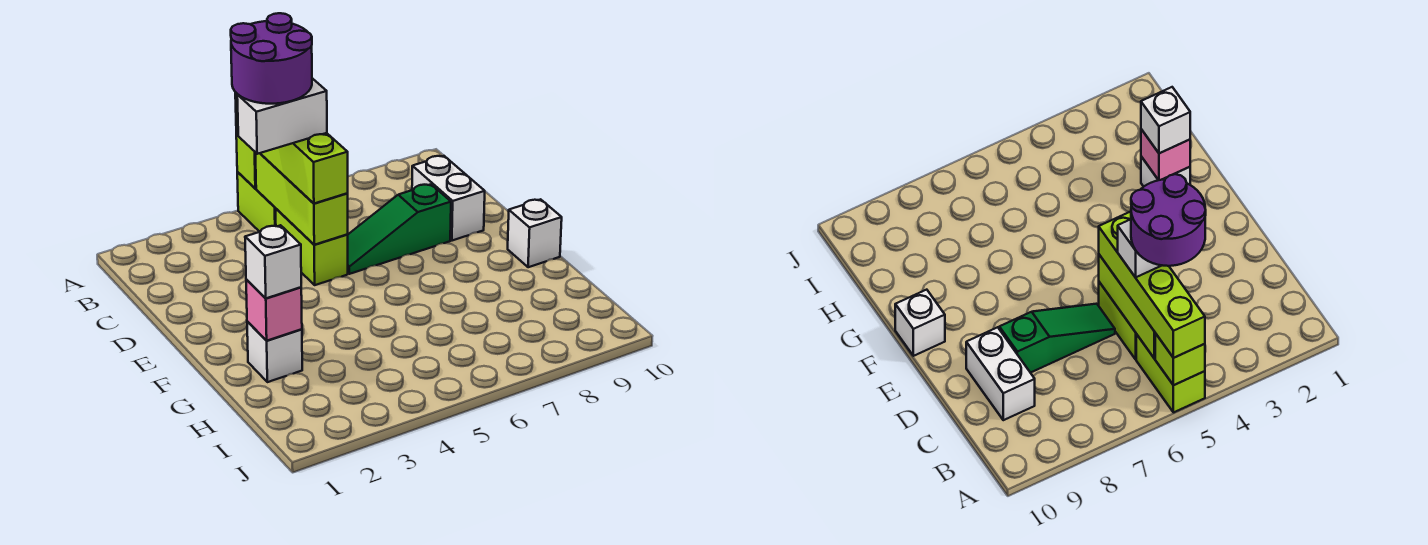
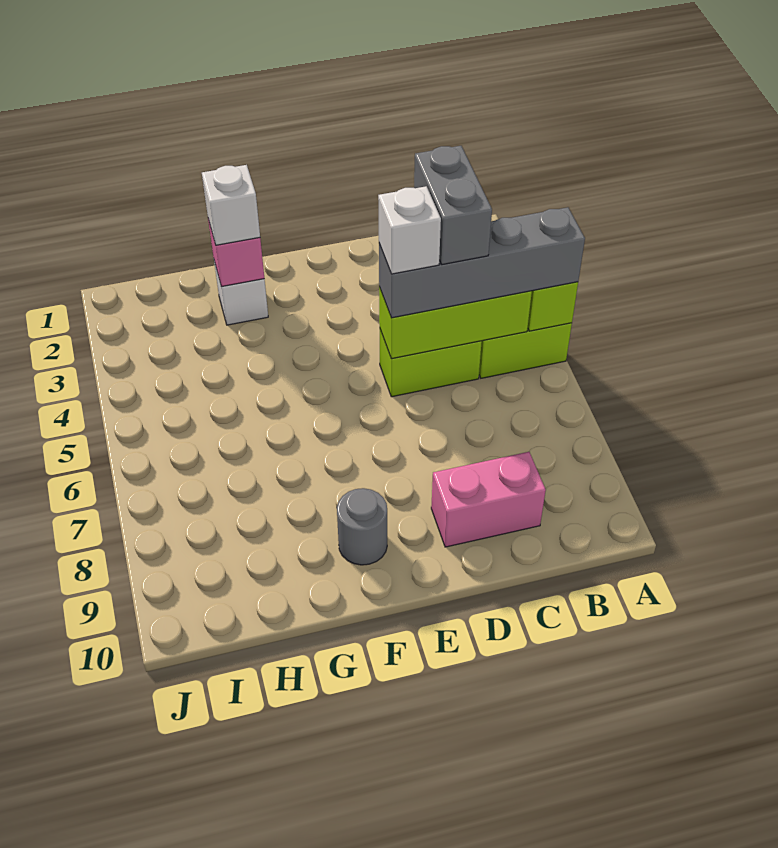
lime brick A5:D5 level 3 -> grey brick A5:D5 level 3
purple round brick B4:C5 level 5 -> none
white brick C4:C5 level 4 -> grey brick C4:C5 level 4
white brick C9:D9 level 1 -> pink brick C9:D9 level 1
green slope D6:D8 level 1 top 8 -> none
none -> grey round brick F9 level 1
white brick F10 level 1 -> white brick D5 level 4

